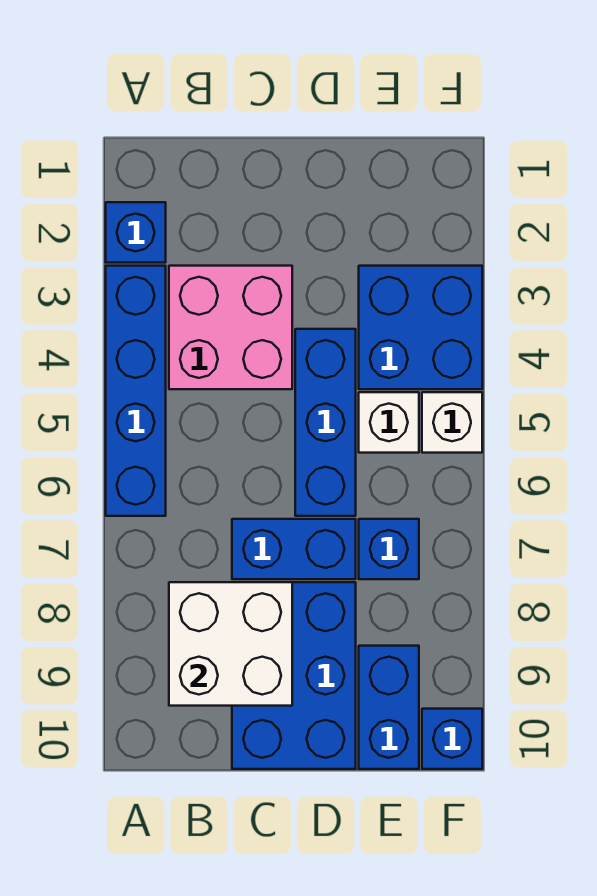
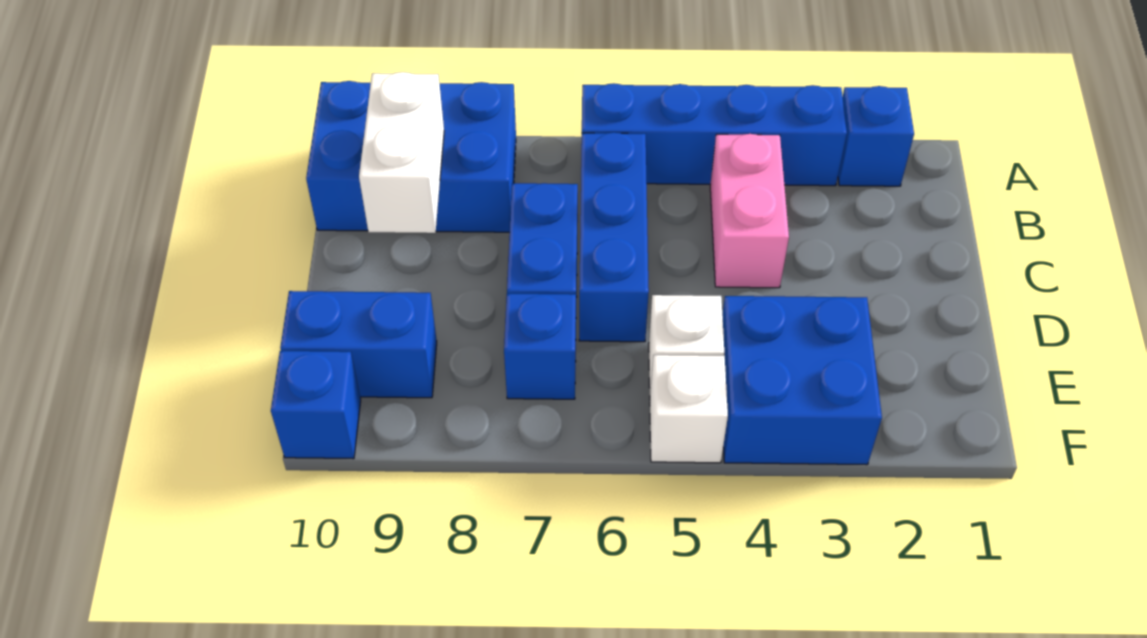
pink brick B3:C4 level 1 -> pink brick B4:C4 level 1
white brick B8:C9 level 2 -> white brick B9:C9 level 2
blue brick C8:D10 level 1 -> blue brick A8:B10 level 1
blue brick D4:D6 level 1 -> blue brick B6:D6 level 1

